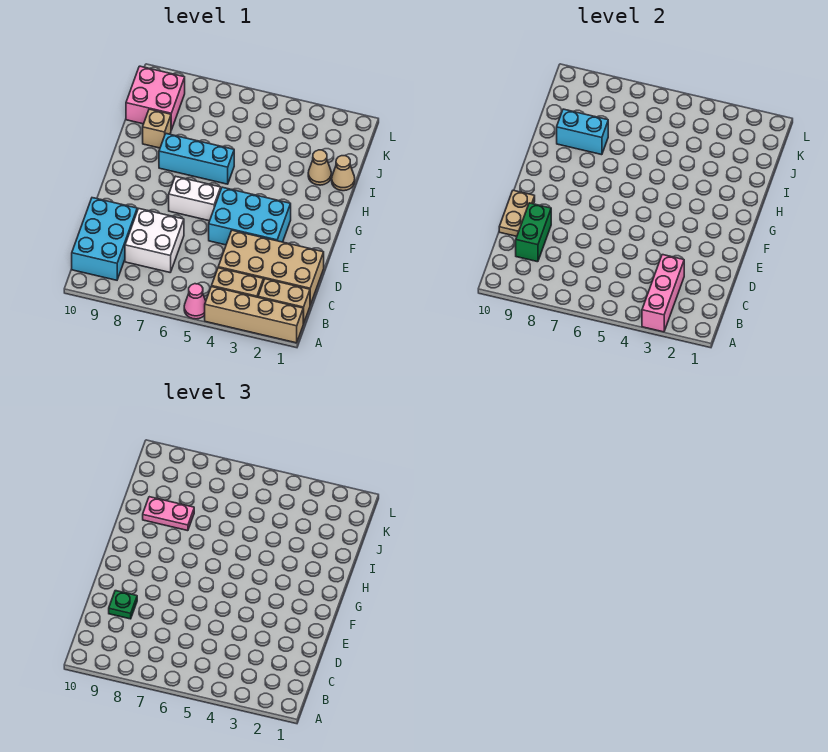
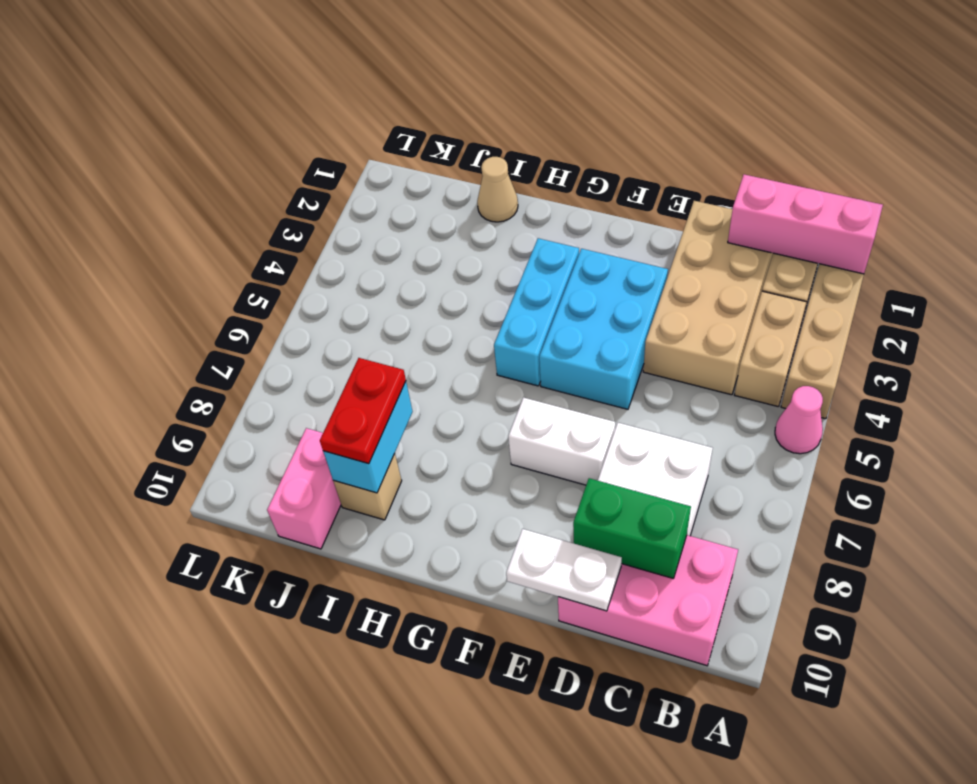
pink brick A3:C3 level 2 -> pink brick A1:C1 level 2
cyan brick B9:D10 level 1 -> pink brick B9:D10 level 1
green plate D9 level 3 -> none
tan plate D10:E10 level 2 -> white plate D10:E10 level 2
white brick F6:F7 level 1 -> white brick E7:F7 level 1
cyan brick H6:H8 level 1 -> cyan brick G3:G5 level 1
tan cone I2 level 1 -> none
pink plate I8:I9 level 3 -> red plate I8:I9 level 3
pink brick J9:K10 level 1 -> pink brick J9:J10 level 1

